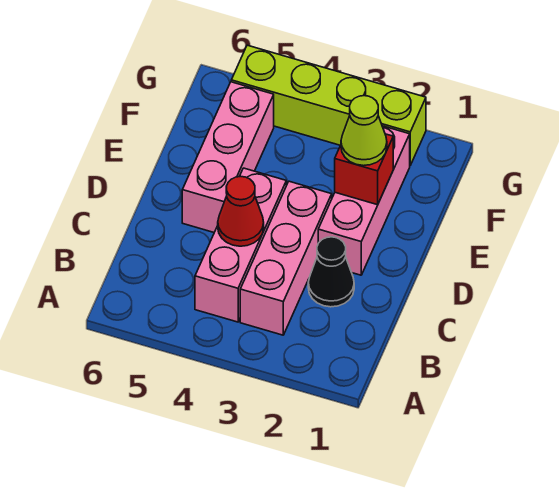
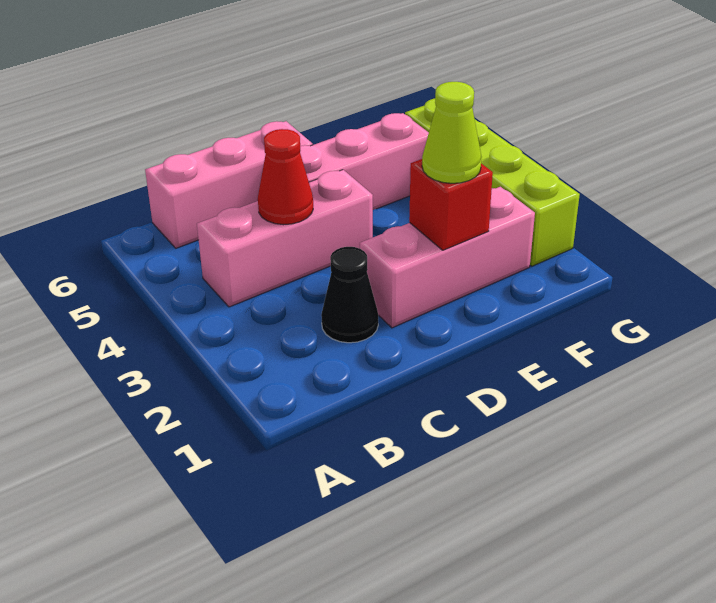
pink brick B3:D3 level 1 -> pink brick B6:D6 level 1

